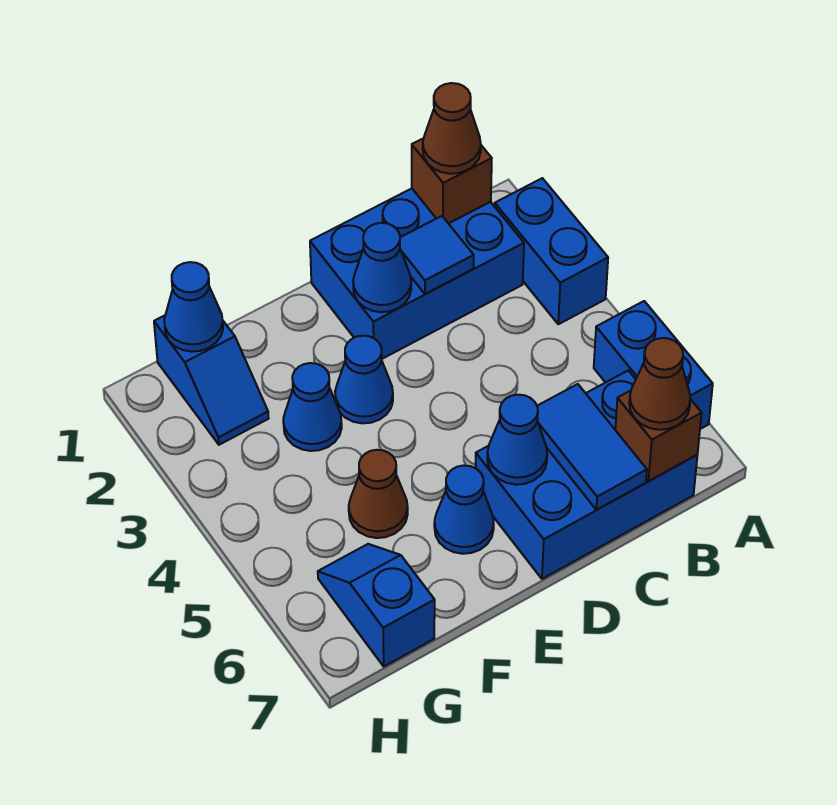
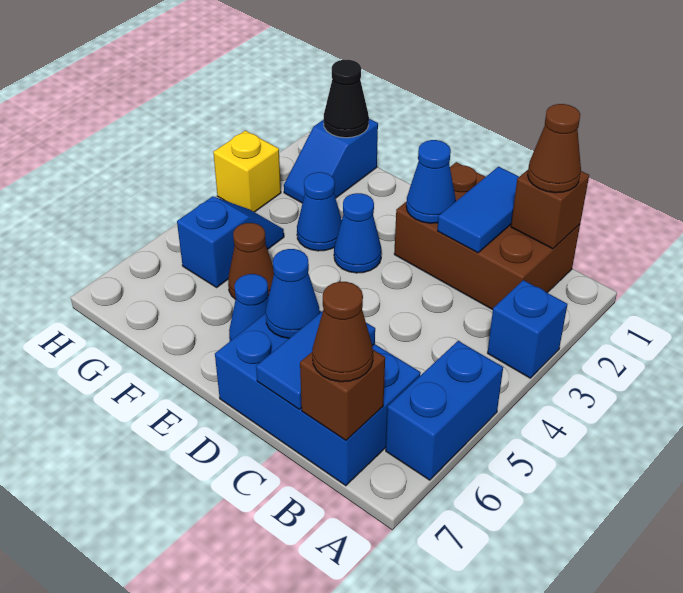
blue brick A2:A3 level 1 -> blue brick A3 level 1
blue brick B1:D2 level 1 -> brown brick B1:D2 level 1
blue tile C2 level 2 -> blue tile C1:C2 level 2
blue cone G1 level 2 -> black cone G1 level 2
blue slope G6:G7 level 1 top 7 -> blue slope G4:G5 level 1 top 5
none -> yellow brick H3 level 1

